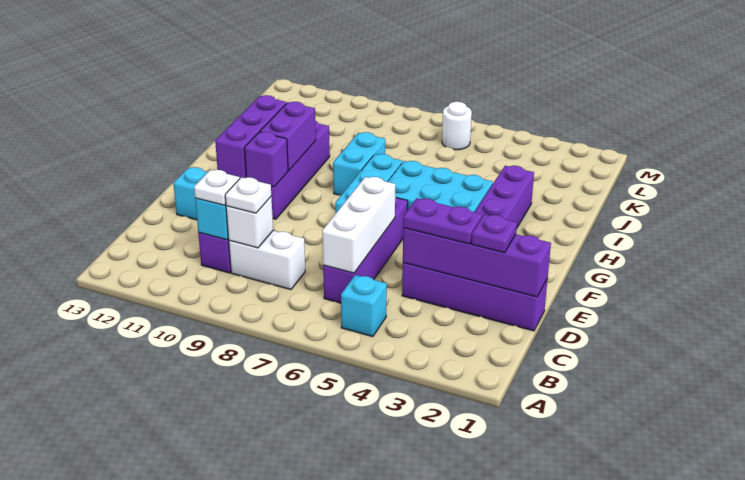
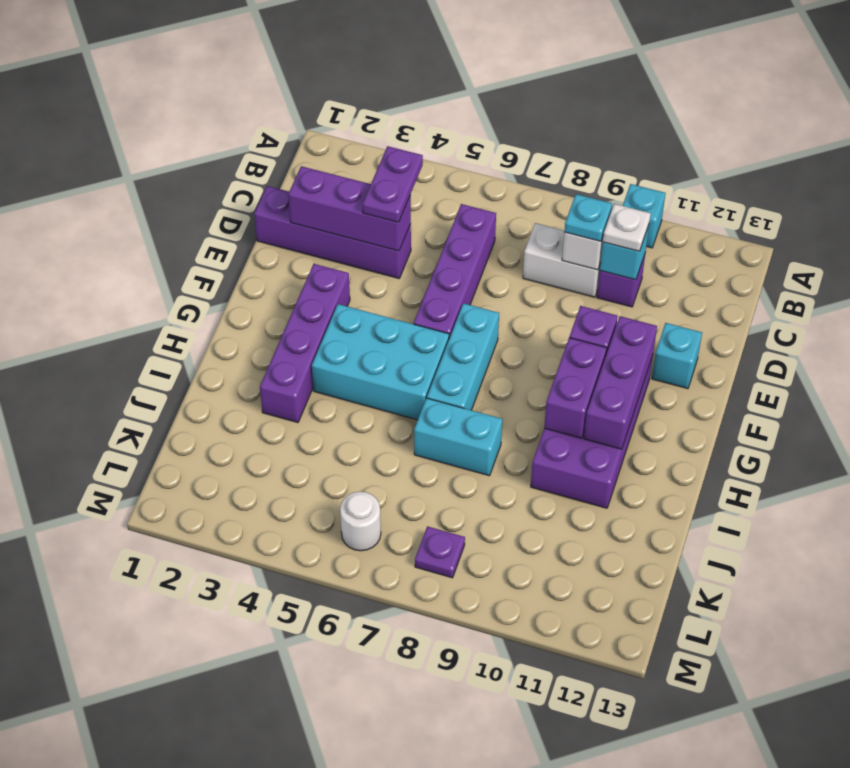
cyan brick B5 level 1 -> cyan brick A10 level 1
white brick C6:E6 level 2 -> none
white plate C9 level 3 -> cyan plate C9 level 3
purple brick D1:D4 level 2 -> purple brick D2:D4 level 2
purple plate D2 level 3 -> purple plate L8 level 1
purple plate D3:D4 level 3 -> purple plate C4:D4 level 3
cyan brick H8:I8 level 1 -> cyan brick I7:I8 level 1

